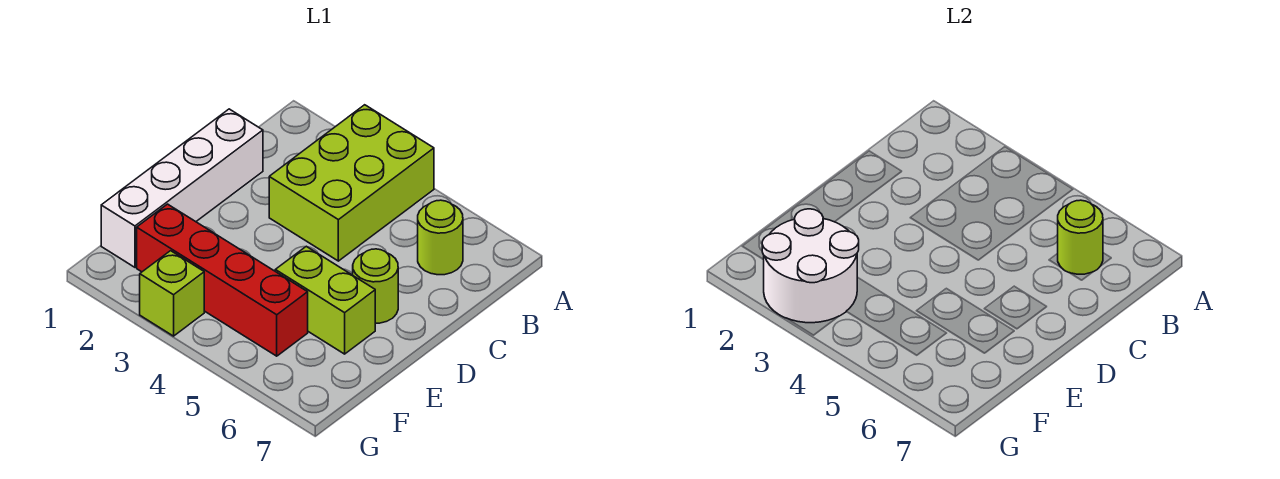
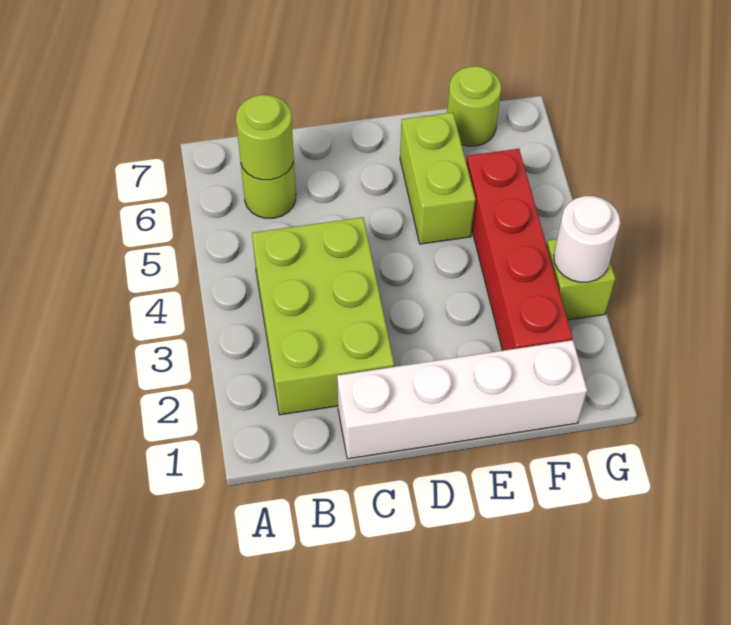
lime brick A3:C4 level 1 -> lime brick B2:C4 level 1
lime round brick D6 level 1 -> lime round brick F7 level 1
white round brick F2:G3 level 2 -> white round brick G3 level 2

